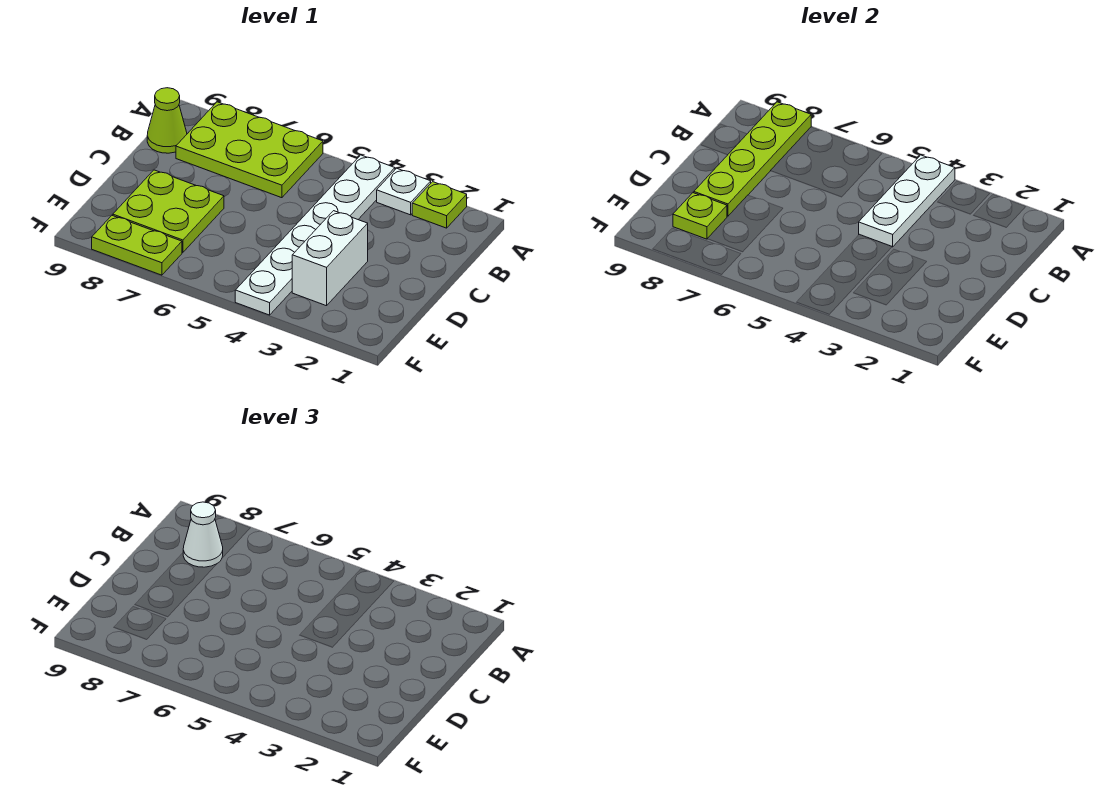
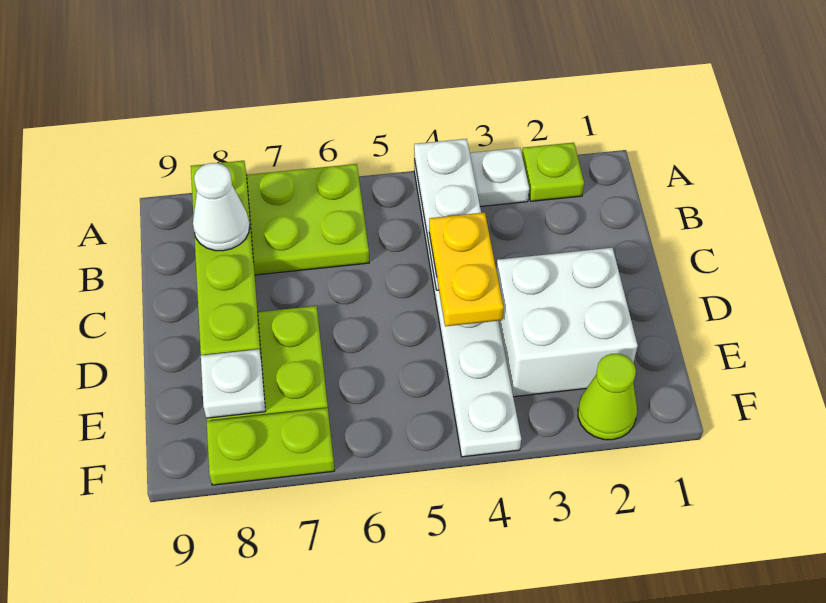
lime cone B9 level 1 -> lime cone F2 level 1
none -> yellow plate C4:D4 level 3
white brick D3:E3 level 1 -> white brick D2:E3 level 1
lime plate E8 level 2 -> white plate E8 level 2

